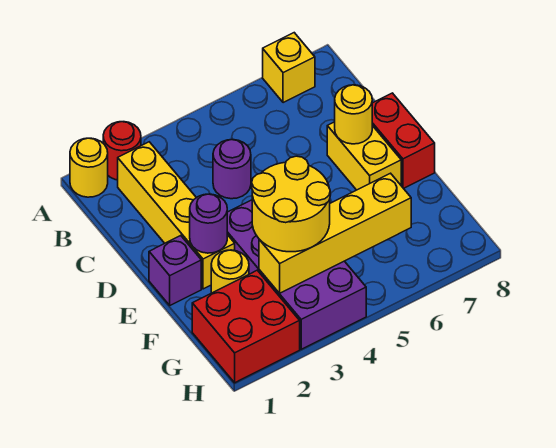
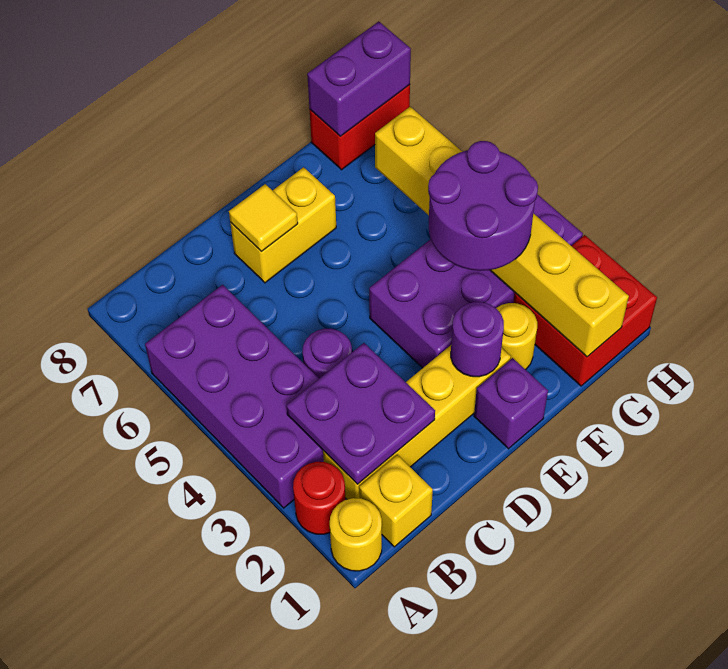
none -> purple brick A3:B6 level 1
yellow brick A7 level 1 -> yellow brick B1 level 1
none -> purple plate B2:C3 level 2
yellow round brick D7 level 2 -> yellow tile D7 level 2
red brick D8:E8 level 1 -> red brick G8:H8 level 1
yellow round brick F3:G4 level 3 -> purple round brick F3:G4 level 3
yellow brick G3:G6 level 2 -> yellow brick G1:G6 level 2
none -> purple brick G8:H8 level 2

